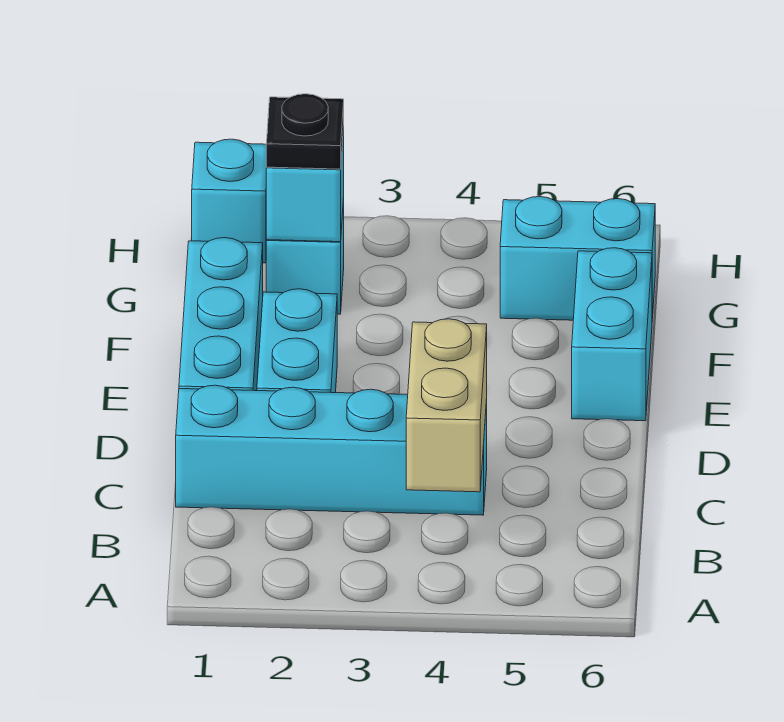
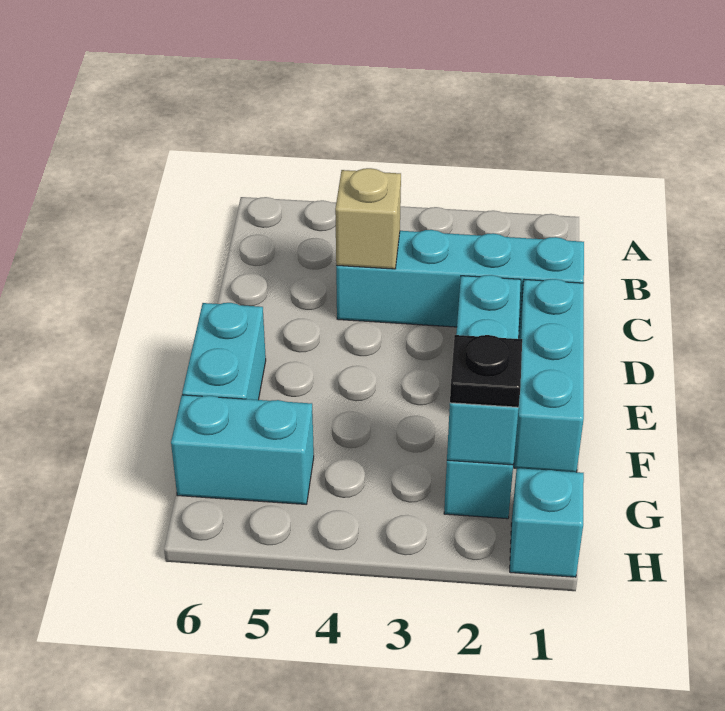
tan brick B4:C4 level 2 -> tan brick C4 level 2

